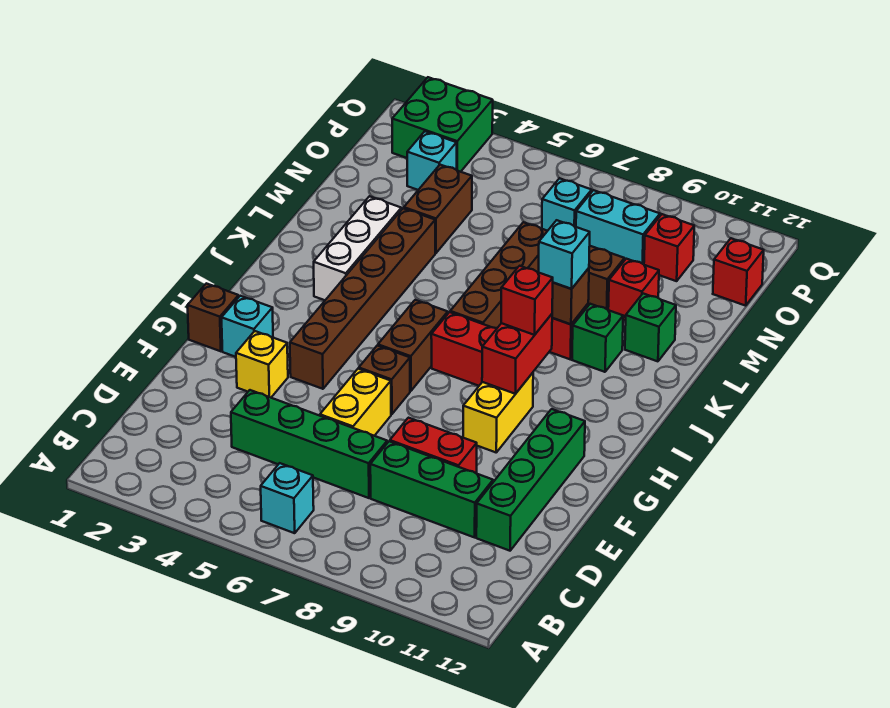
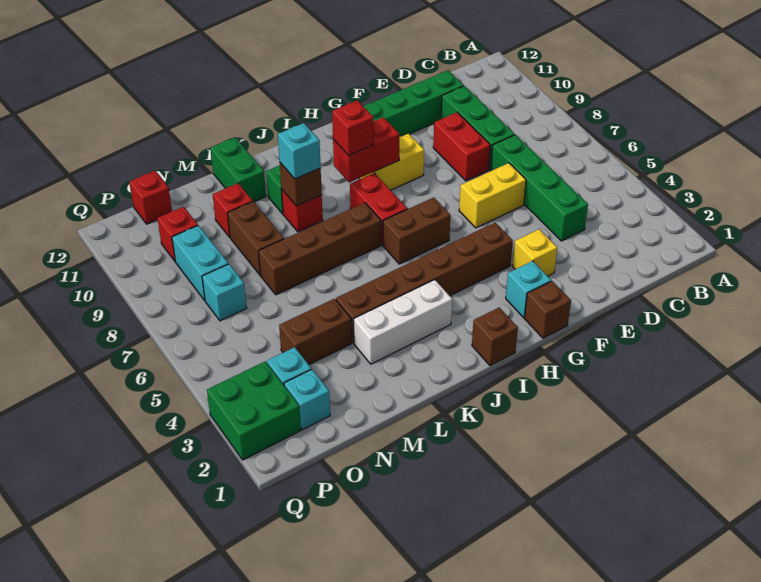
cyan brick B6 level 1 -> cyan brick O2 level 1
brown brick G6 level 1 -> brown brick I1 level 1
green brick L11 level 1 -> green brick L11:L12 level 1

